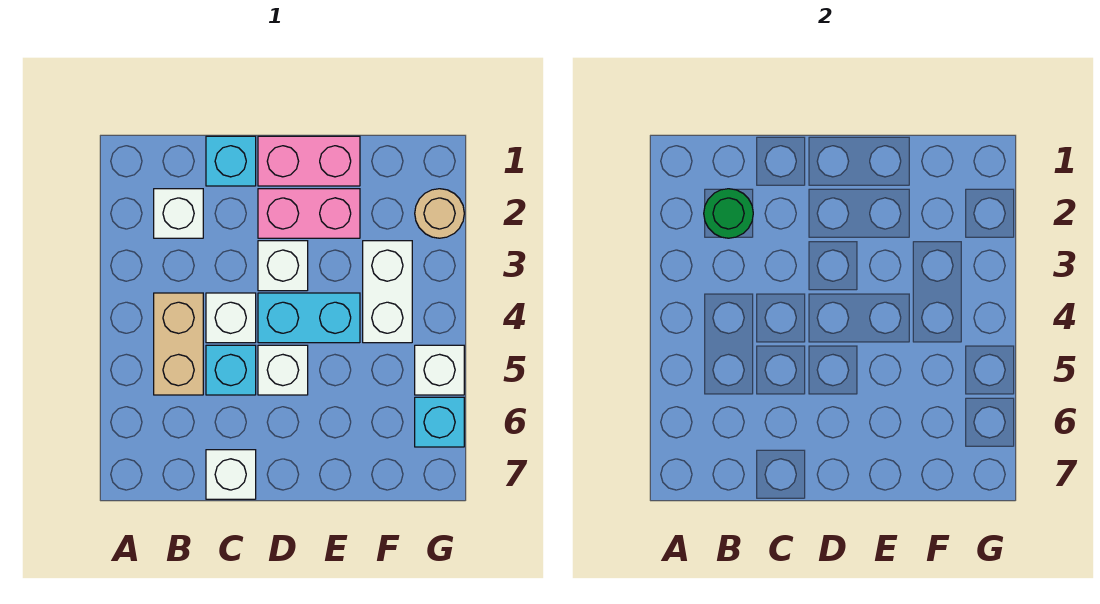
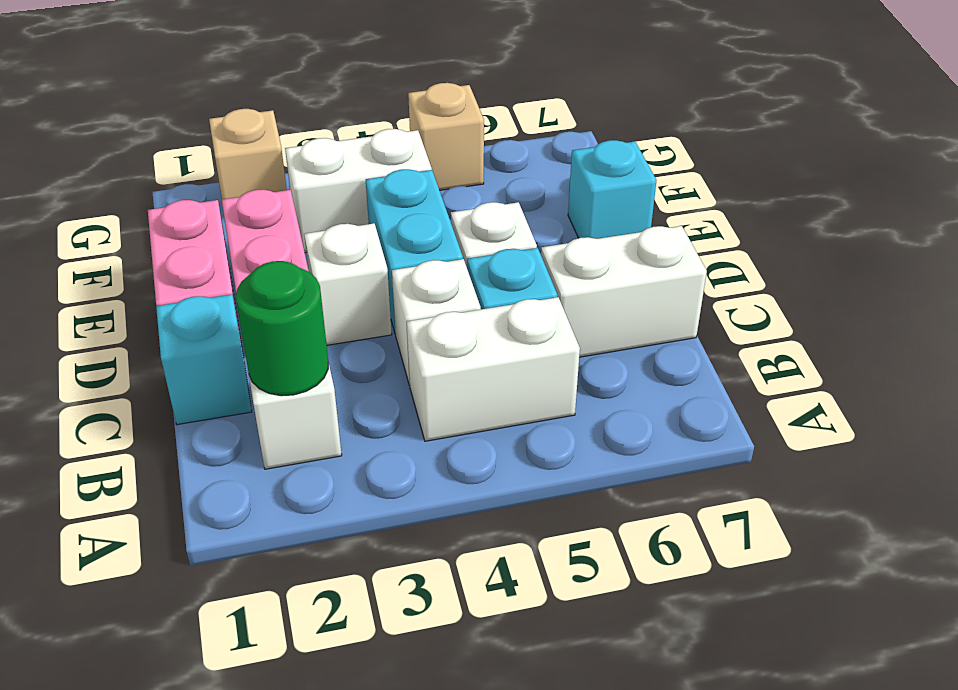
tan brick B4:B5 level 1 -> white brick B4:B5 level 1
white brick C7 level 1 -> white brick C6:C7 level 1
tan round brick G2 level 1 -> tan brick G2 level 1
white brick G5 level 1 -> tan brick G5 level 1
cyan brick G6 level 1 -> cyan brick E7 level 1

